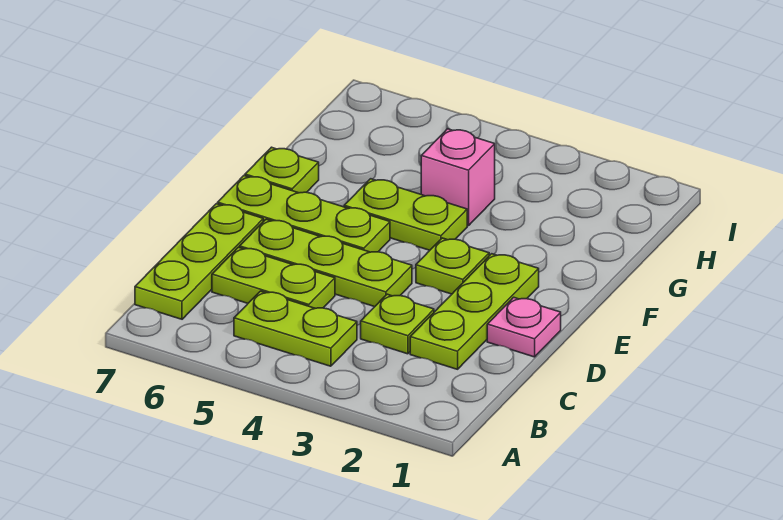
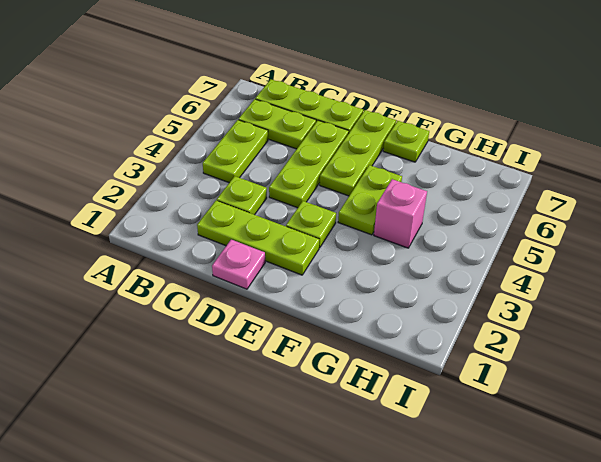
lime plate C5:C6 level 1 -> lime plate B6:C6 level 1

